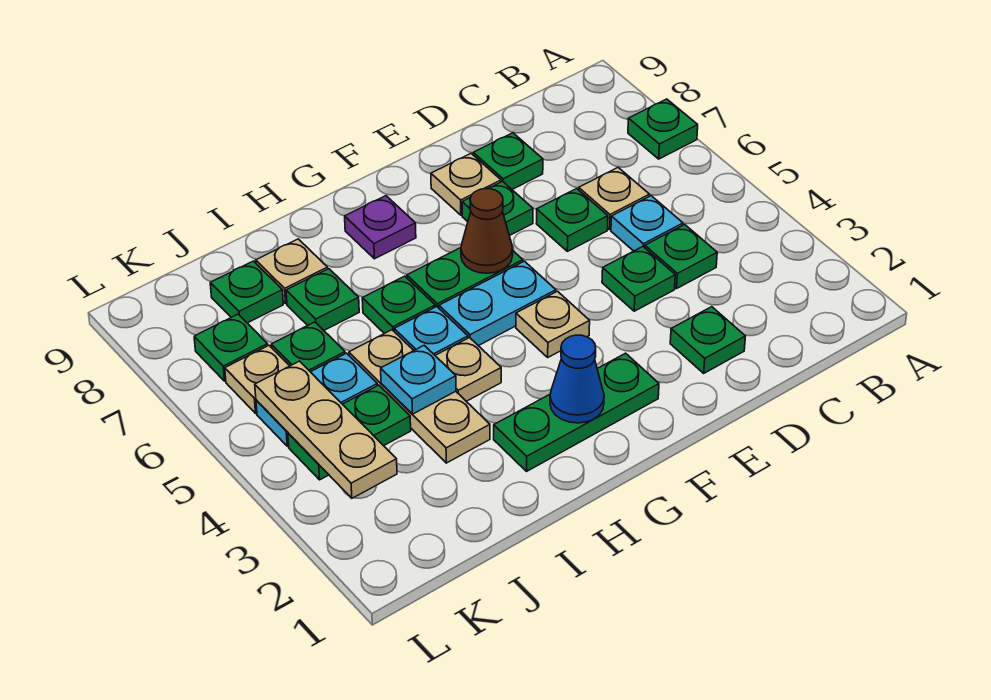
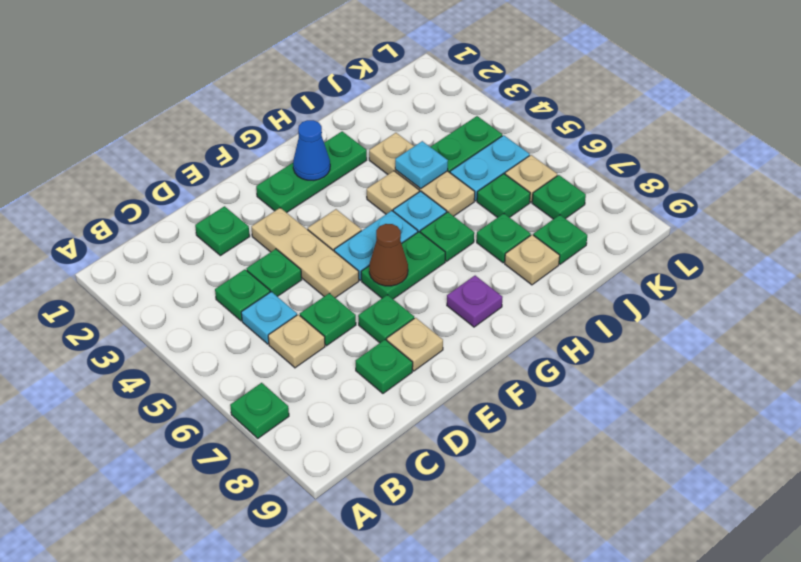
tan plate K3:K5 level 2 -> tan plate E3:E5 level 1

